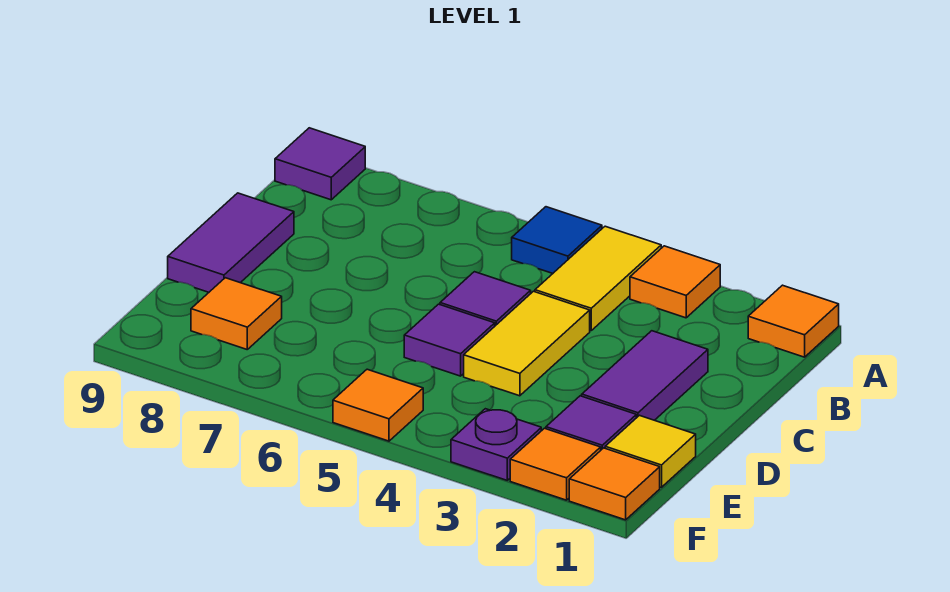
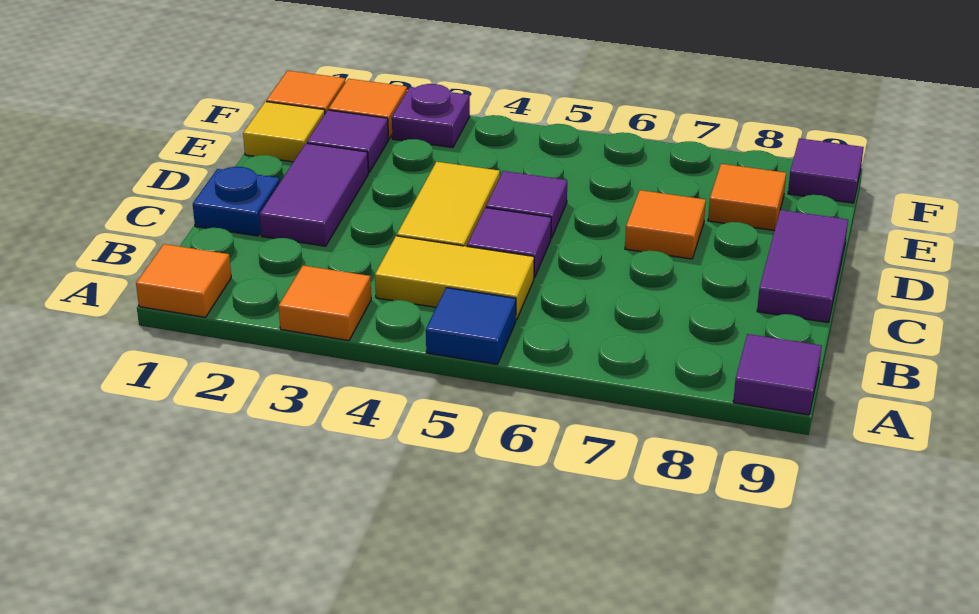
yellow tile A4:B4 level 1 -> yellow tile B4:B5 level 1
none -> blue plate C1 level 1
orange tile F5 level 1 -> orange tile D7 level 1
none -> purple tile F9 level 1

